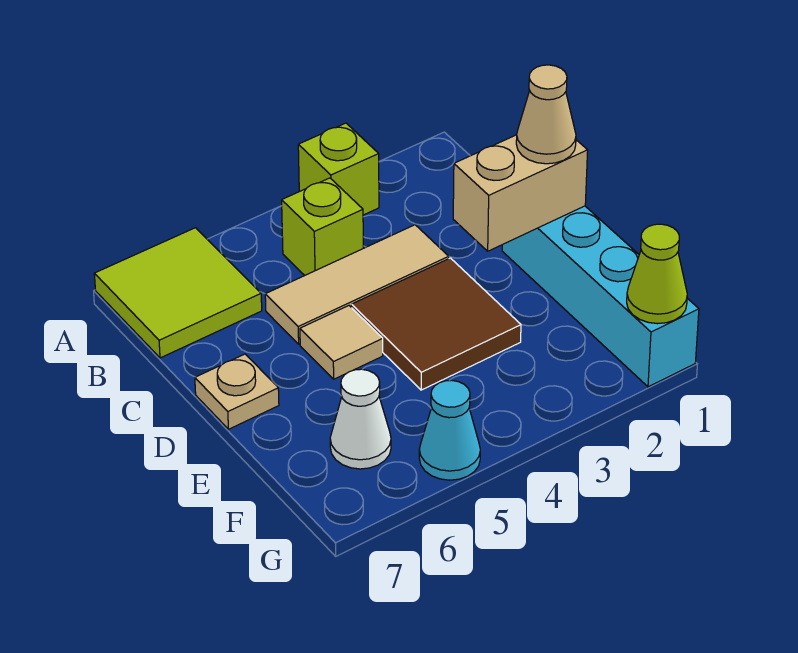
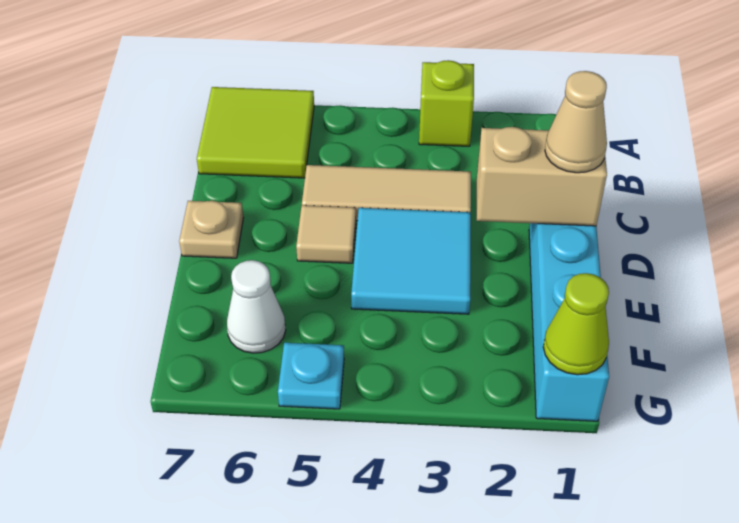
lime brick B4 level 1 -> none
brown tile D3:E4 level 1 -> cyan tile D3:E4 level 1
cyan cone G5 level 1 -> cyan plate G5 level 1

